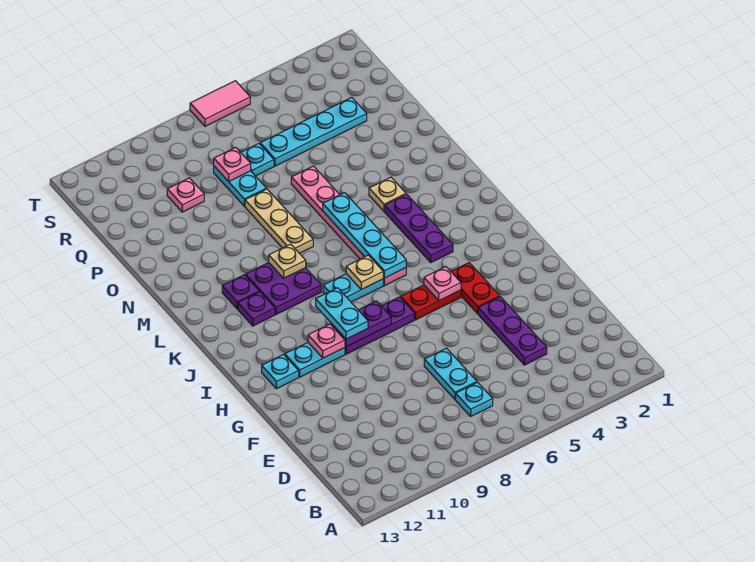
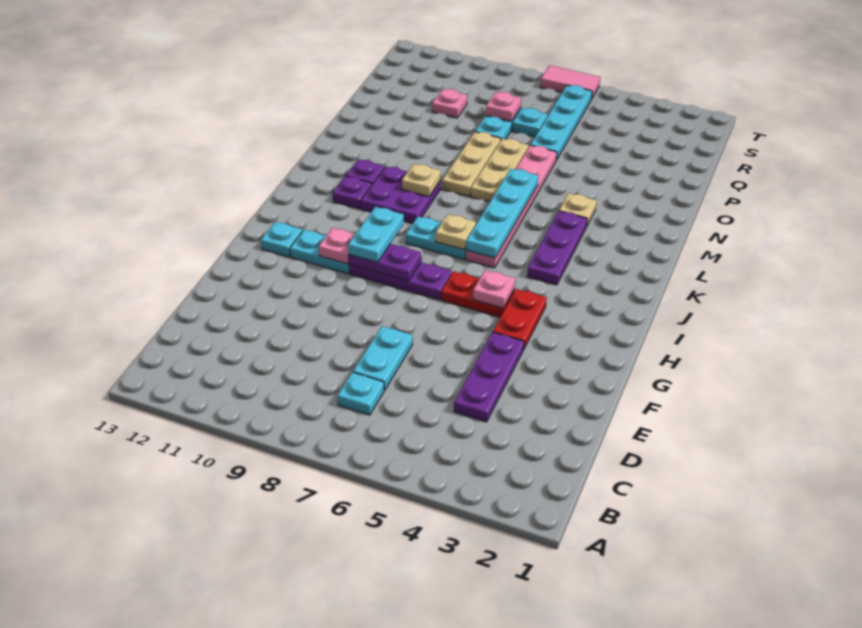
none -> tan plate M7:O7 level 1
cyan plate Q3:Q6 level 1 -> cyan plate P6:S6 level 1

